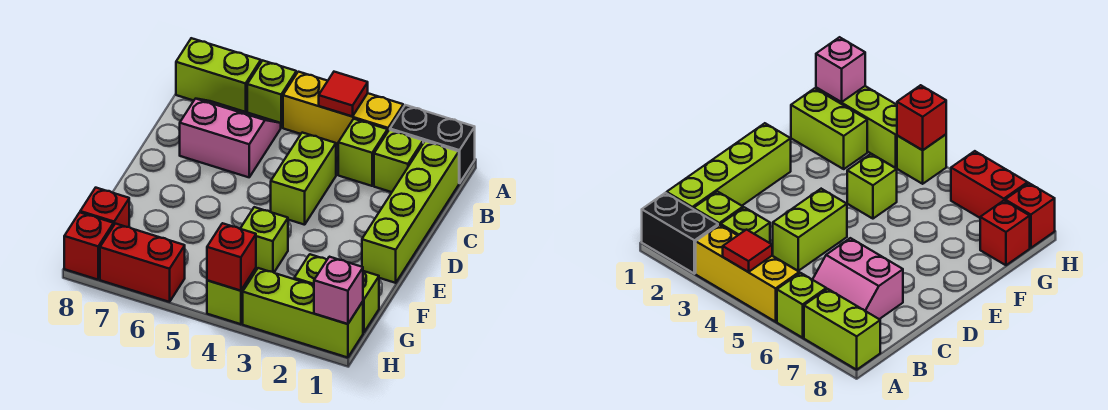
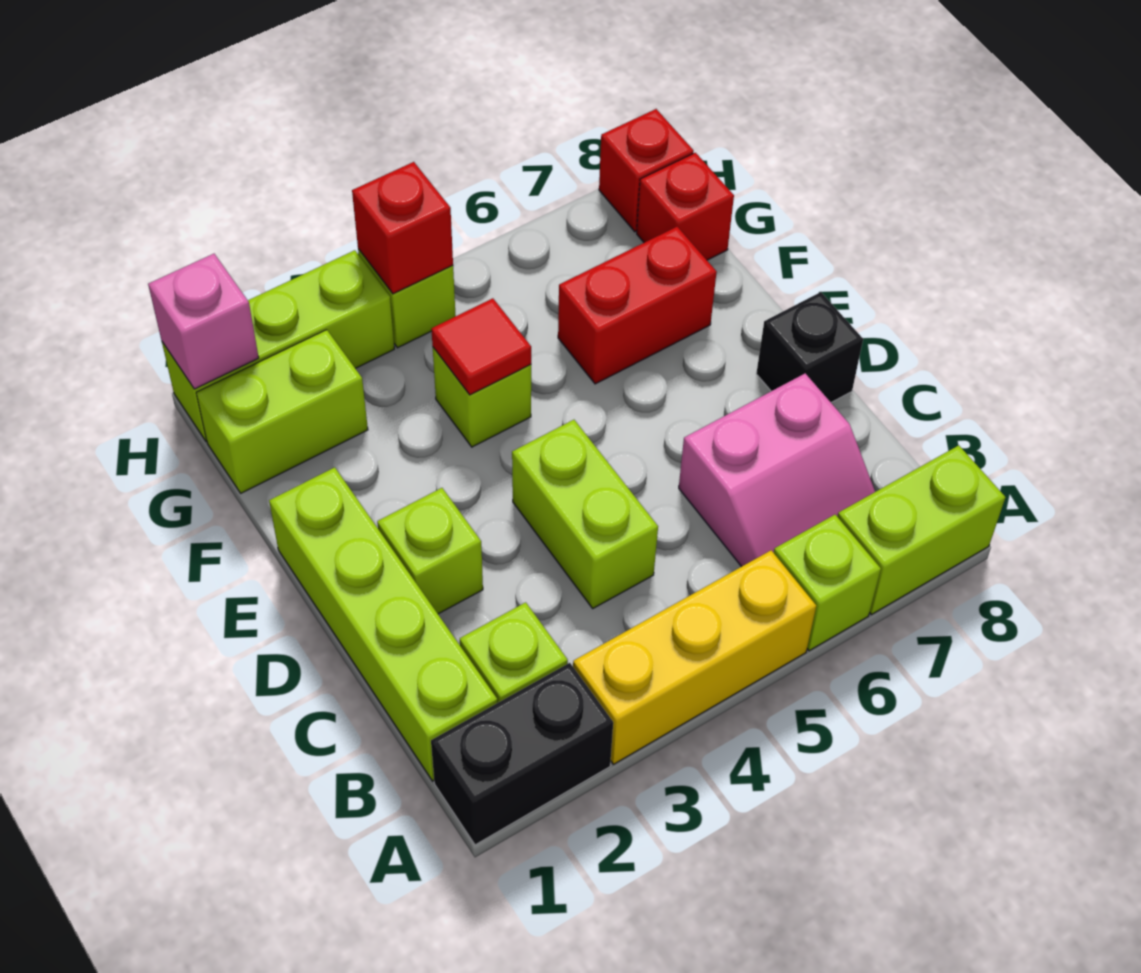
red tile A4 level 2 -> red tile F4 level 2
lime brick B3 level 1 -> lime brick D2 level 1
none -> black brick D8 level 1
red brick H6:H7 level 1 -> red brick F6:F7 level 1

